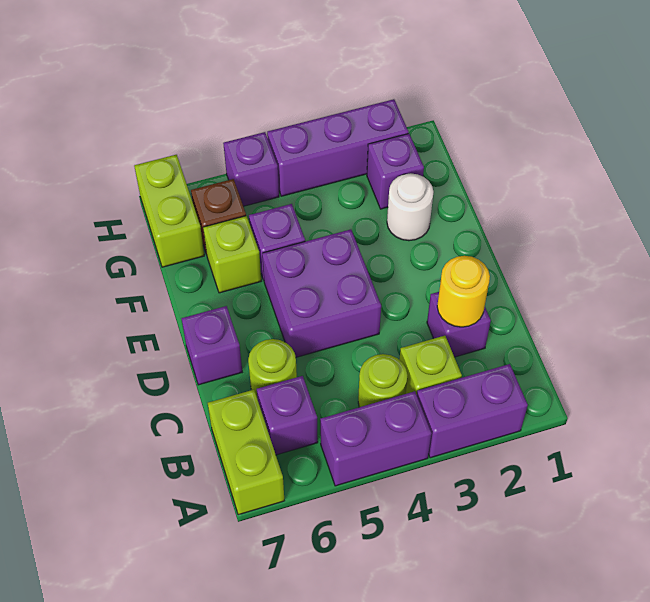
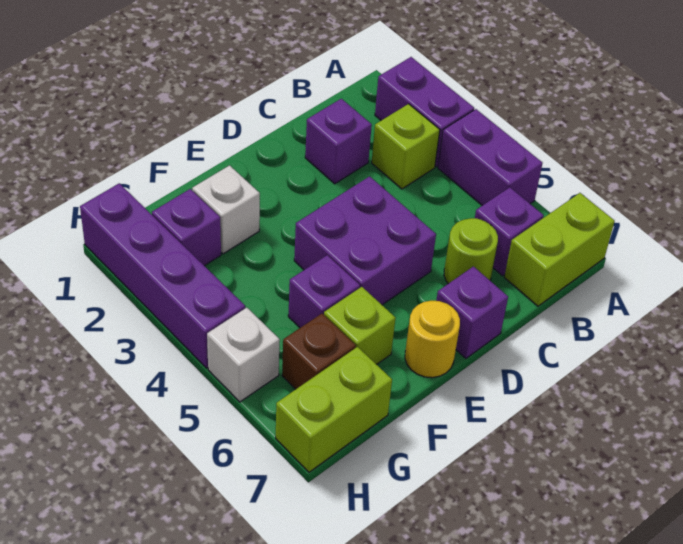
lime round brick B4 level 1 -> none
yellow round brick C2 level 2 -> yellow round brick E7 level 1
white round brick F2 level 1 -> white brick F2 level 1
purple brick H2:H4 level 1 -> purple brick H1:H4 level 1
purple brick H5 level 1 -> white brick H5 level 1

